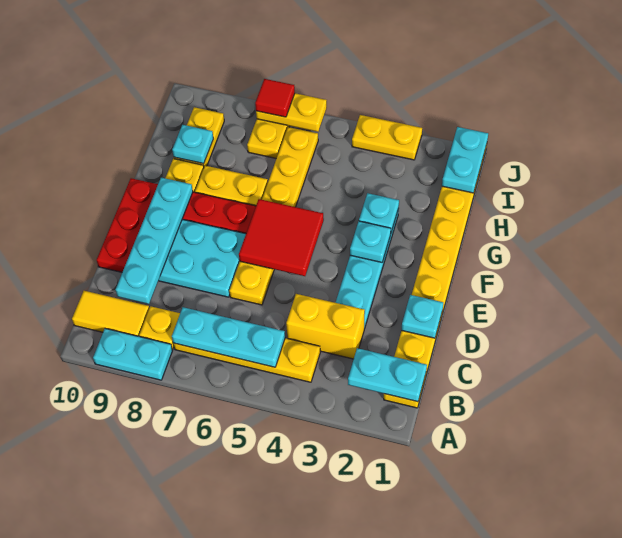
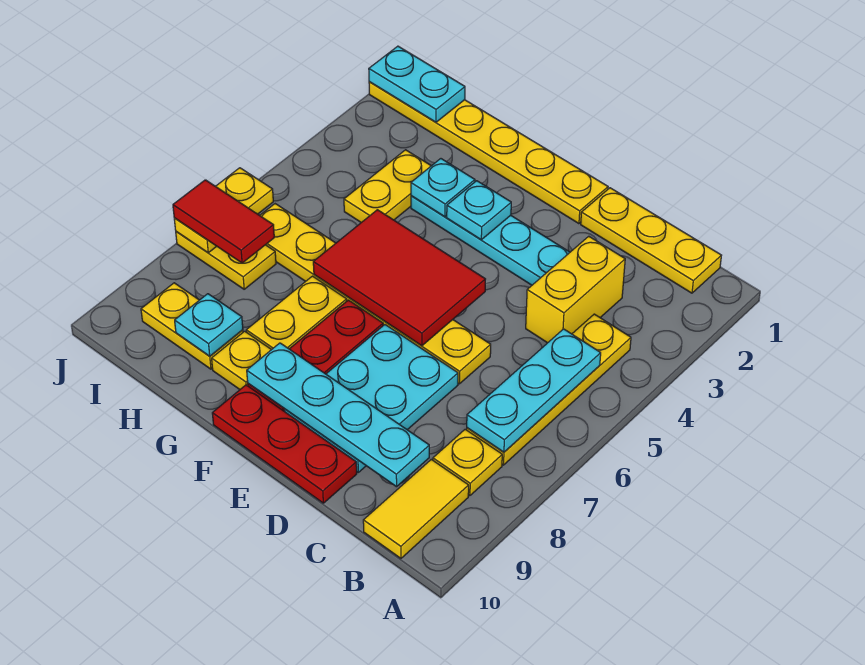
cyan plate A8:A9 level 1 -> none
cyan plate B1:B2 level 2 -> none
cyan plate D1 level 2 -> none
red tile E5:F6 level 2 -> red tile E5:G6 level 2
yellow plate J3:J4 level 1 -> yellow plate H3:H4 level 1
red tile J7 level 3 -> red tile I7:J7 level 3

